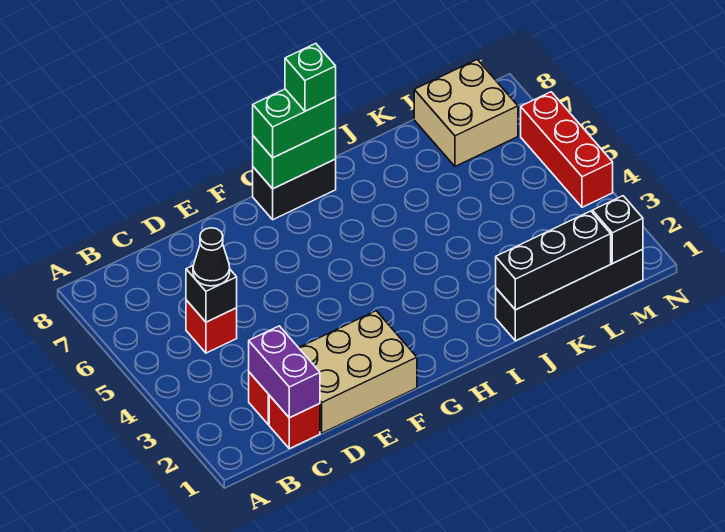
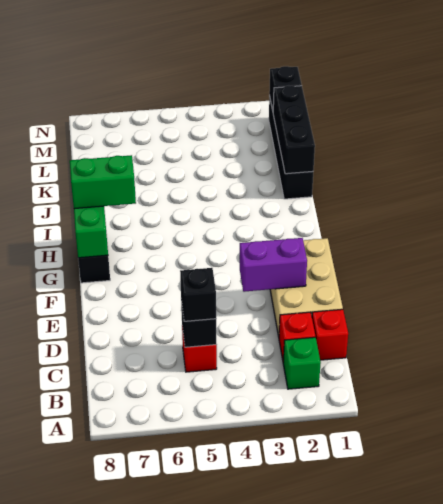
purple brick C1:C2 level 2 -> purple brick E2:E3 level 2
black cone C5 level 3 -> black brick C5 level 3
green brick G8:H8 level 3 -> green brick H7:H8 level 3
green brick H8 level 4 -> green brick B2 level 1
tan brick L7:M8 level 1 -> none
red brick N4:N6 level 1 -> none

